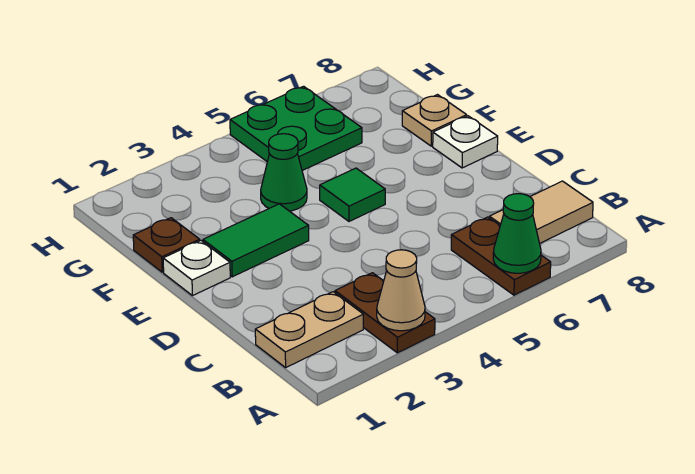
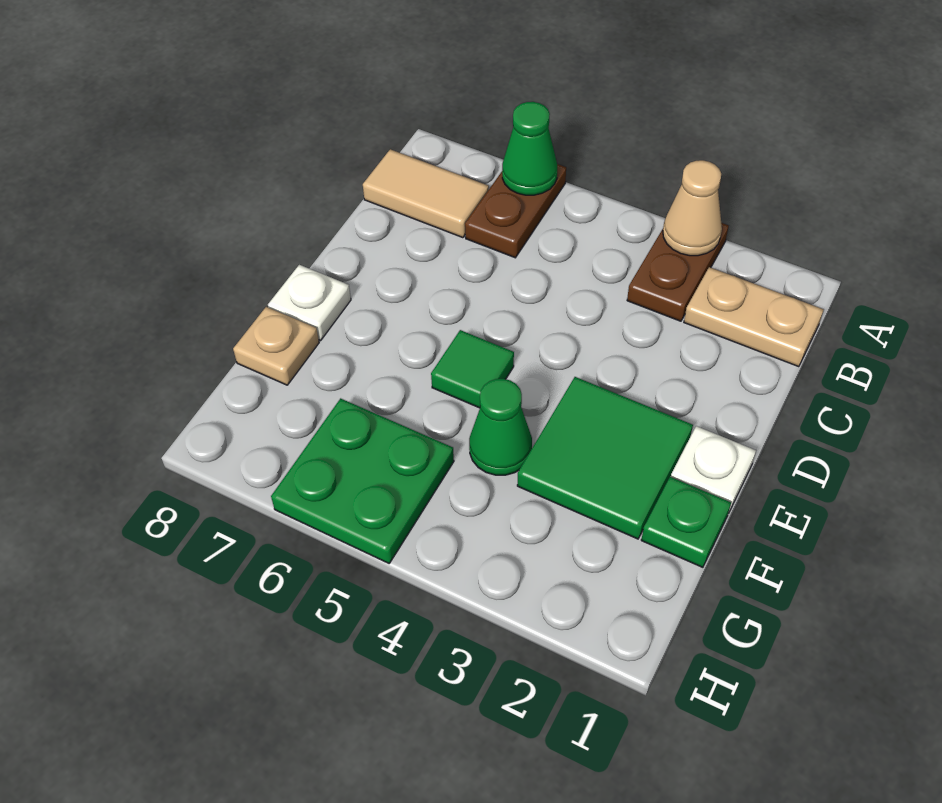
green tile E2:E3 level 1 -> green tile E2:F3 level 1
brown plate F1 level 1 -> green plate F1 level 1

